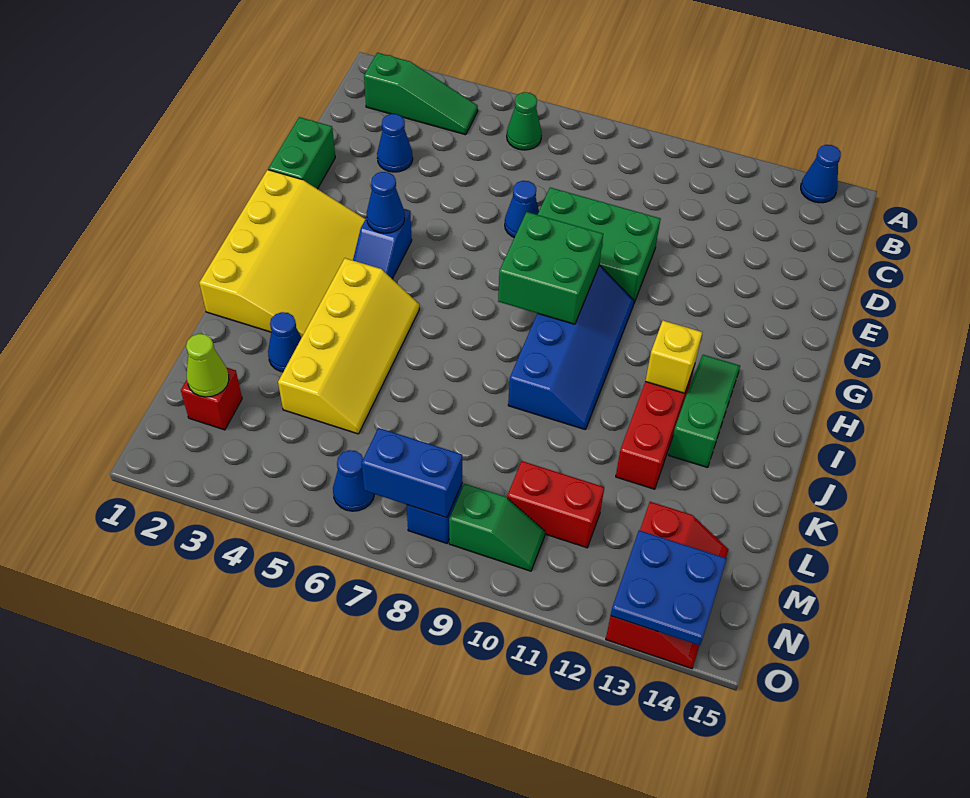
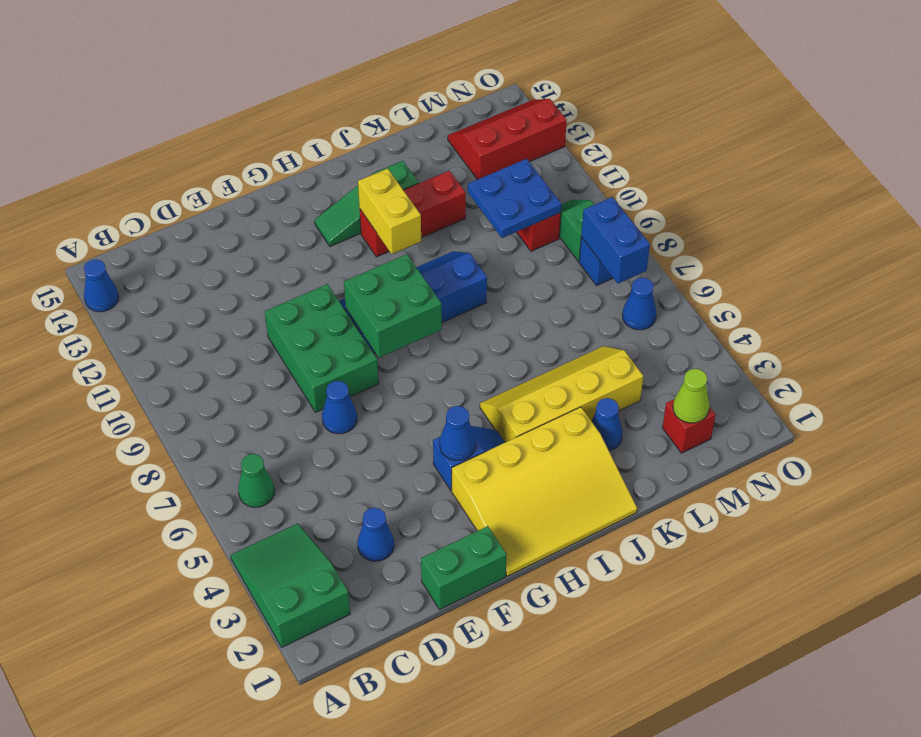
green slope B2:B4 level 1 top 2 -> green slope A2:B4 level 1 top 2
yellow slope G1:J3 level 1 top 1 -> yellow slope G1:J3 level 1 top 3
yellow brick I12 level 2 -> yellow brick I11:I12 level 2
blue plate N13:O14 level 2 -> blue plate L10:M11 level 2

